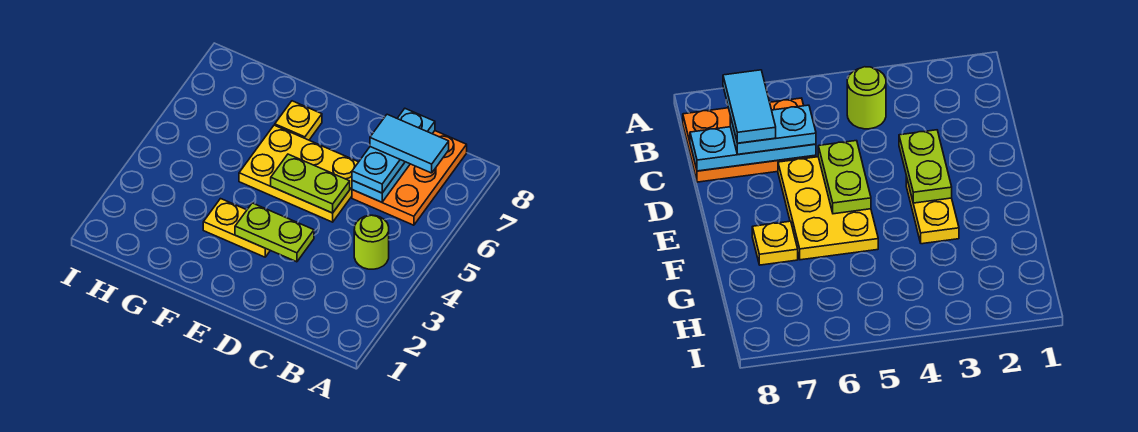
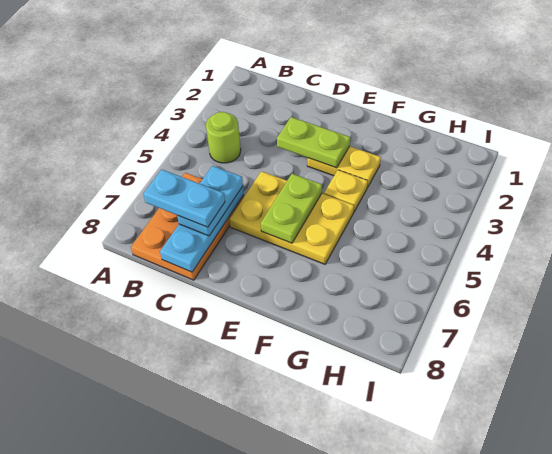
cyan tile B7:C7 level 4 -> cyan plate B7:C7 level 4
lime plate D5:E5 level 2 -> lime plate E5:E6 level 2
yellow plate F7 level 1 -> yellow plate F4 level 1

